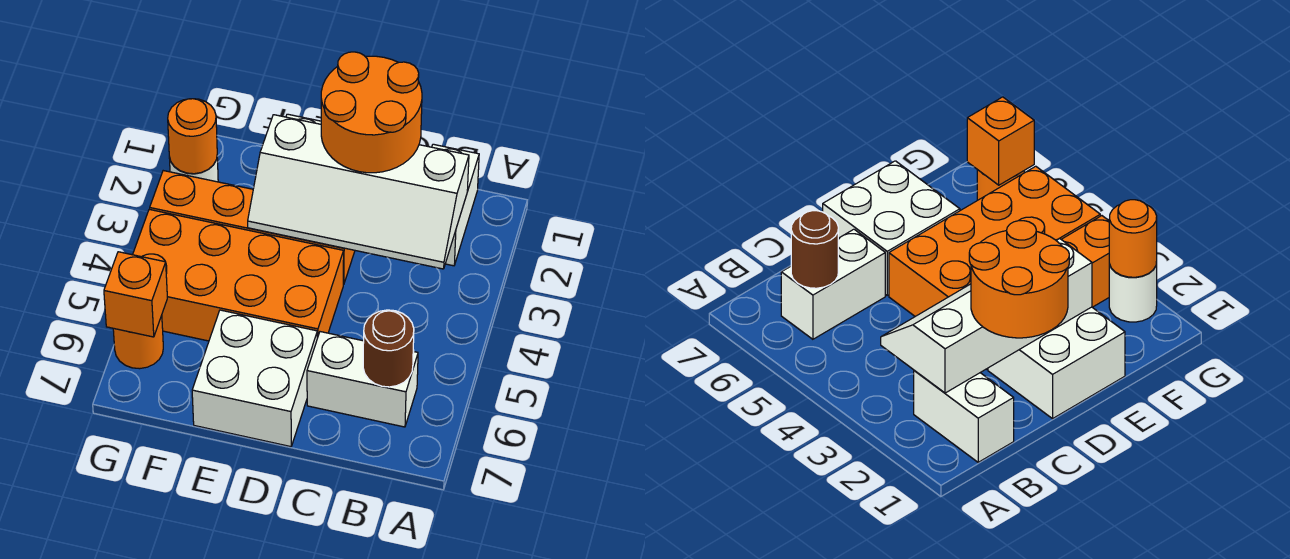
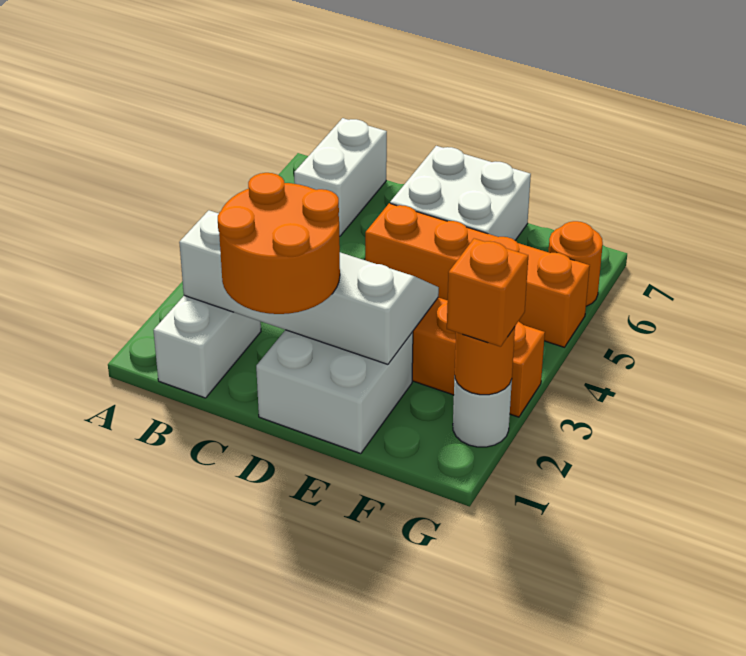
white brick B6:C6 level 1 -> white brick B6:B7 level 1
brown round brick B6 level 2 -> none
orange brick D4:G5 level 1 -> orange brick D5:G5 level 1
orange brick G6 level 2 -> orange brick G2 level 3

